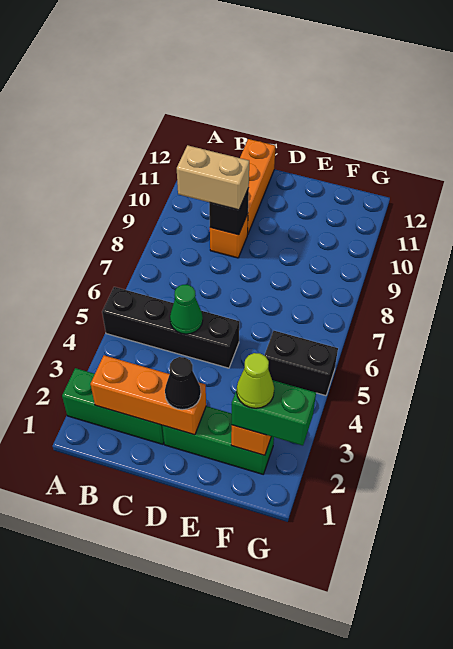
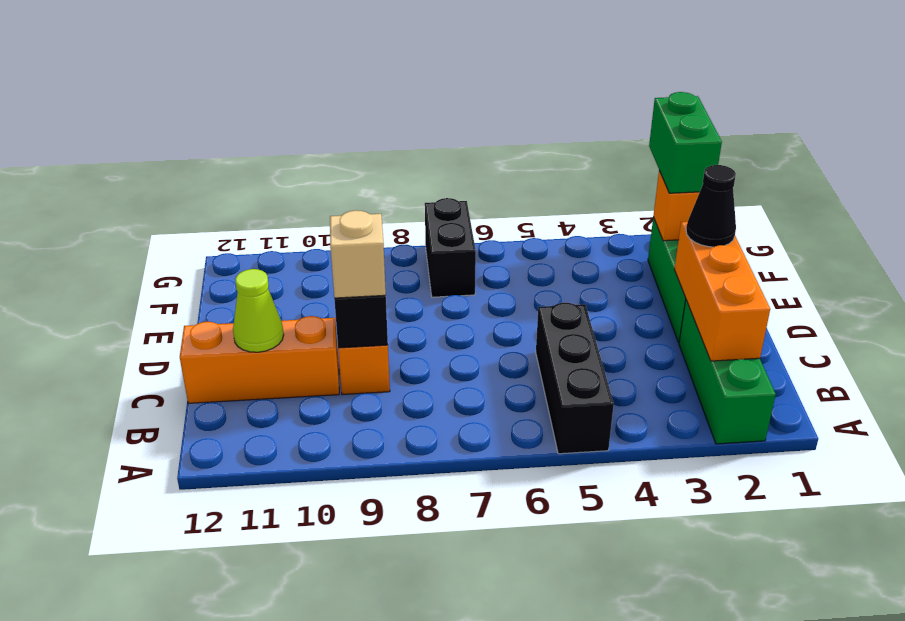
black brick A5:D5 level 1 -> black brick A5:C5 level 1
tan brick B9:C9 level 3 -> tan brick C9 level 3
green cone C5 level 2 -> none
lime cone F2 level 4 -> lime cone C11 level 2
black brick F5:G5 level 1 -> black brick F7:G7 level 1

